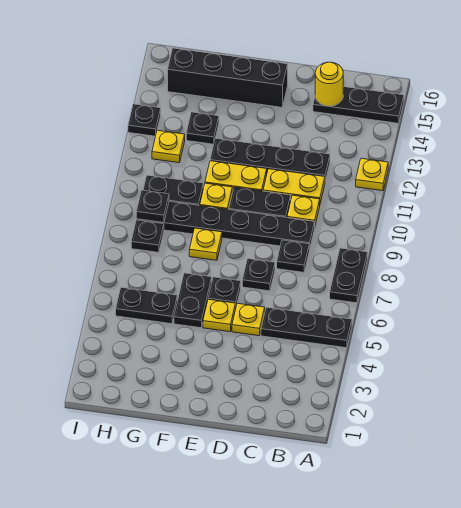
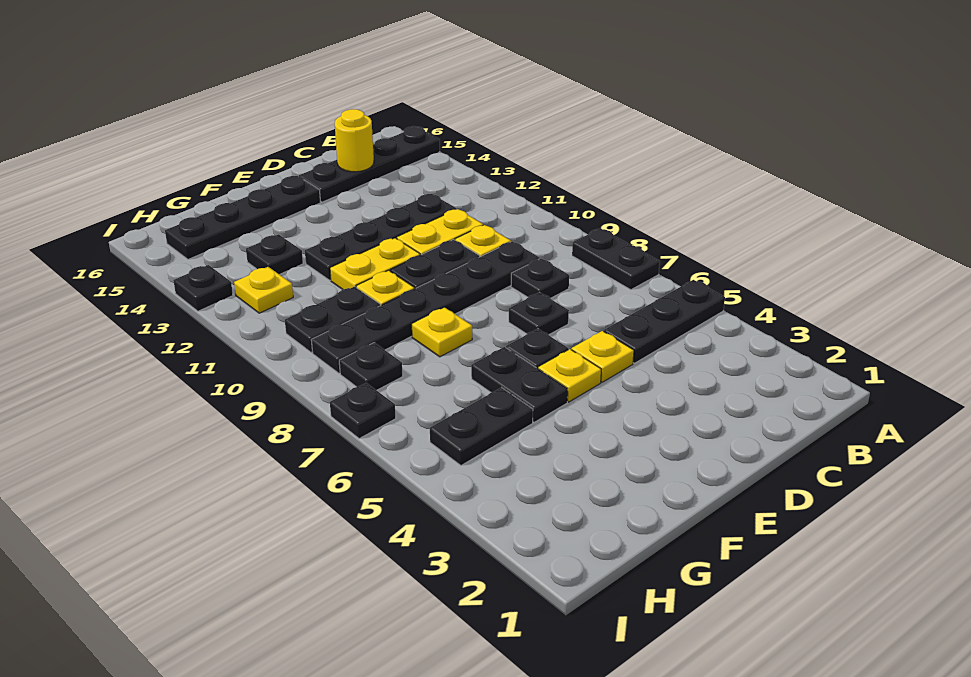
yellow plate A12 level 1 -> none
black plate A15:C15 level 1 -> black plate A15:D15 level 1
black brick E15:H15 level 1 -> black plate E15:H15 level 1
black plate H9 level 2 -> black plate I7 level 1

